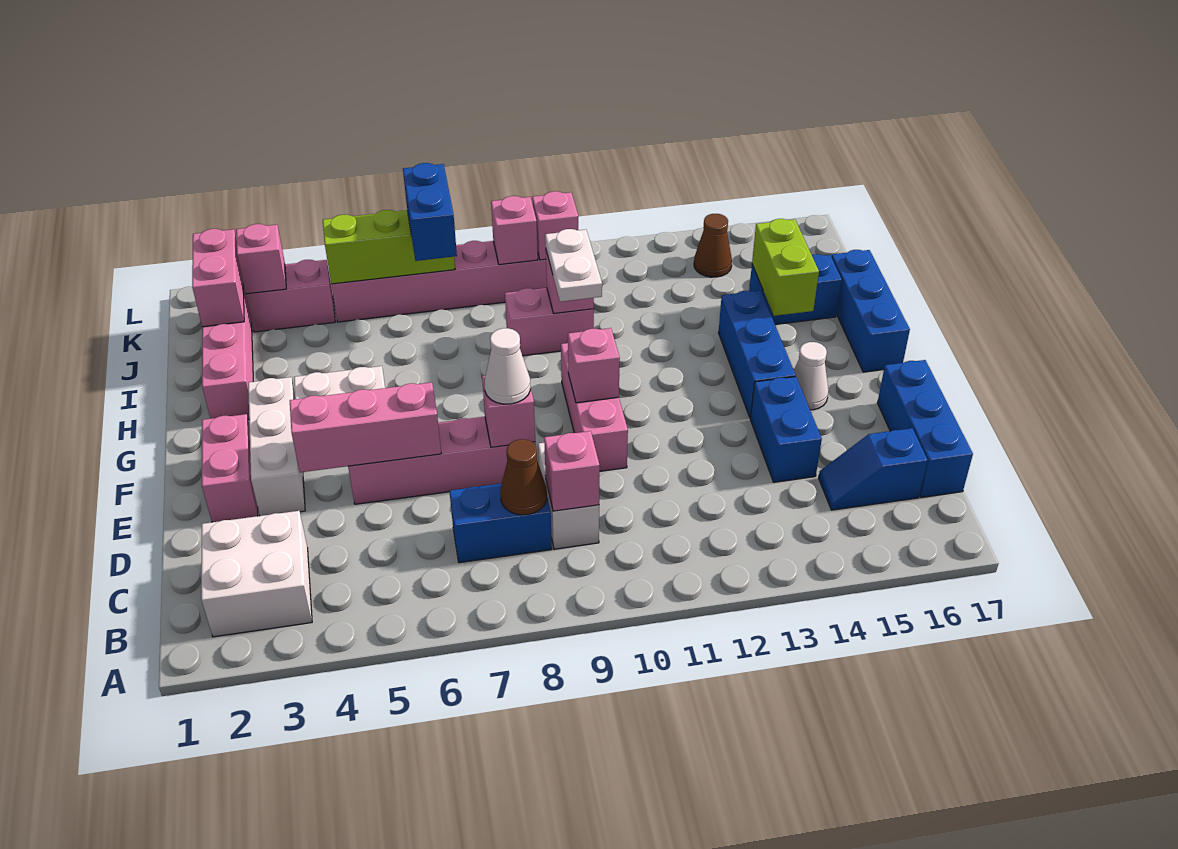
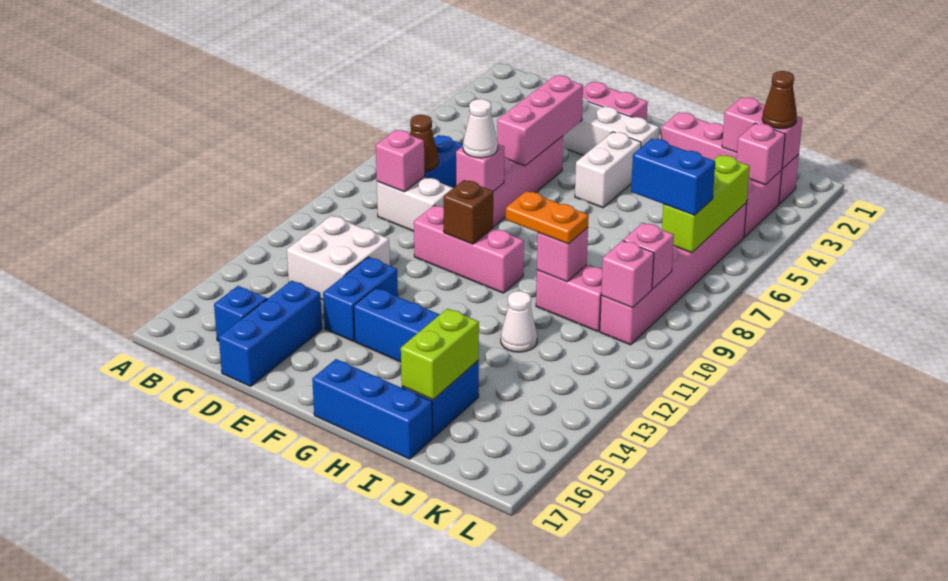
white brick B2:C3 level 1 -> white brick C12:D13 level 1
blue brick C17:E17 level 1 -> blue brick D15:D17 level 1
blue brick D14:E14 level 1 -> blue brick E13:E14 level 1
pink brick F10 level 2 -> brown brick F10 level 2
white cone F15 level 1 -> white cone I12 level 1
white plate H10:I10 level 3 -> orange plate H10:I10 level 3
lime brick H15:I15 level 2 -> lime brick I15:I16 level 2
pink brick I9:I10 level 1 -> pink brick I10:J10 level 1
brown cone K14 level 1 -> brown cone K2 level 3

